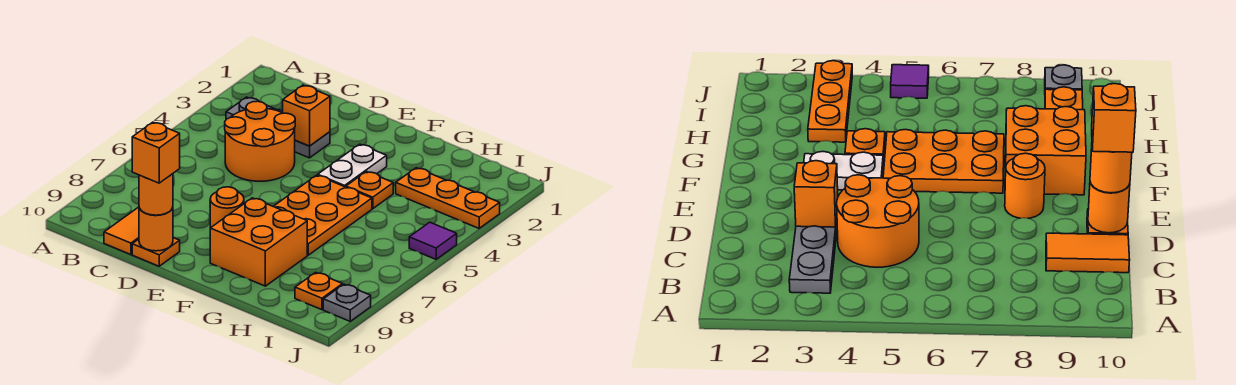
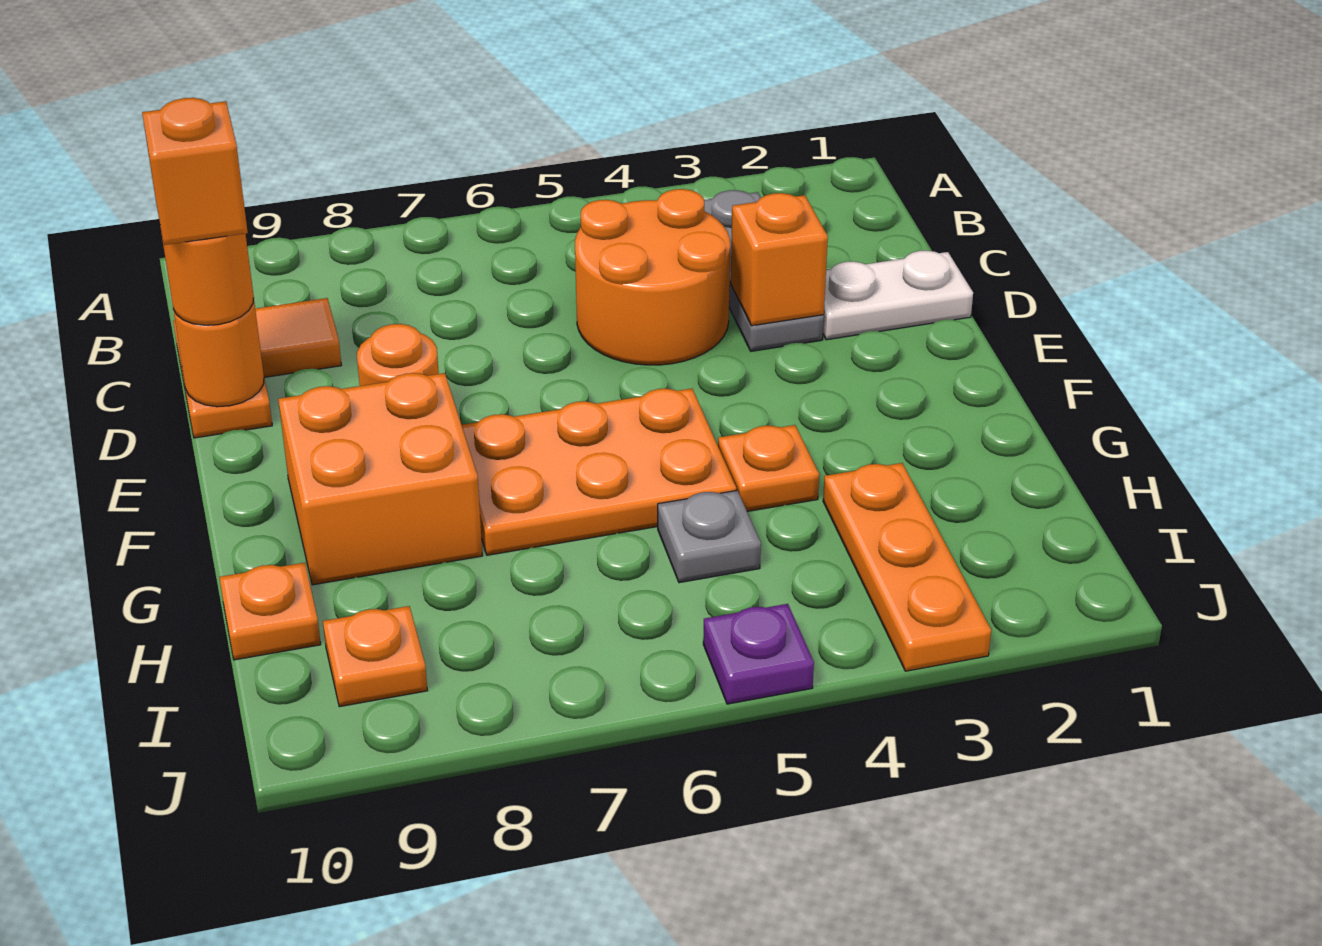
white plate F3:F4 level 1 -> white plate D1:D2 level 1
none -> orange plate H10 level 1
purple tile J5 level 1 -> purple plate J5 level 1
grey plate J9 level 1 -> grey plate H5 level 1

